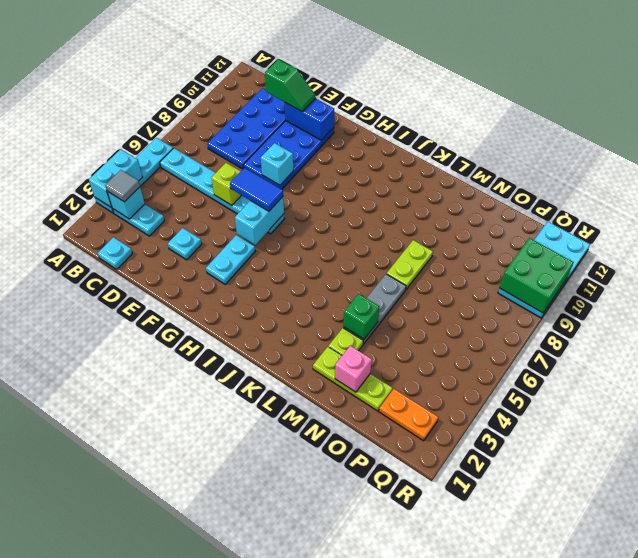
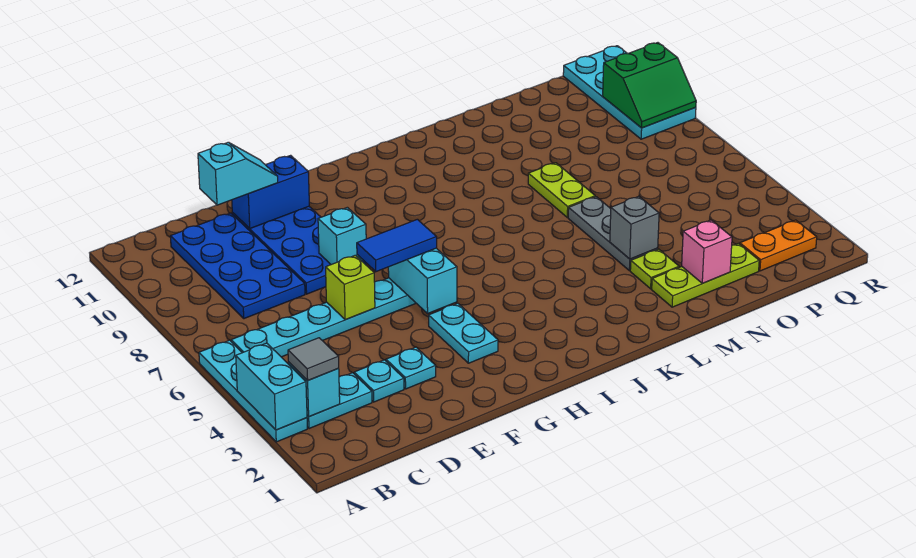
cyan plate C1 level 1 -> cyan plate D3 level 1
green slope D11:E11 level 3 top D -> cyan slope D11:E11 level 3 top D
green brick M4 level 2 -> grey brick M4 level 2
green brick Q9:R10 level 2 -> green slope Q9:R10 level 2 top 10

